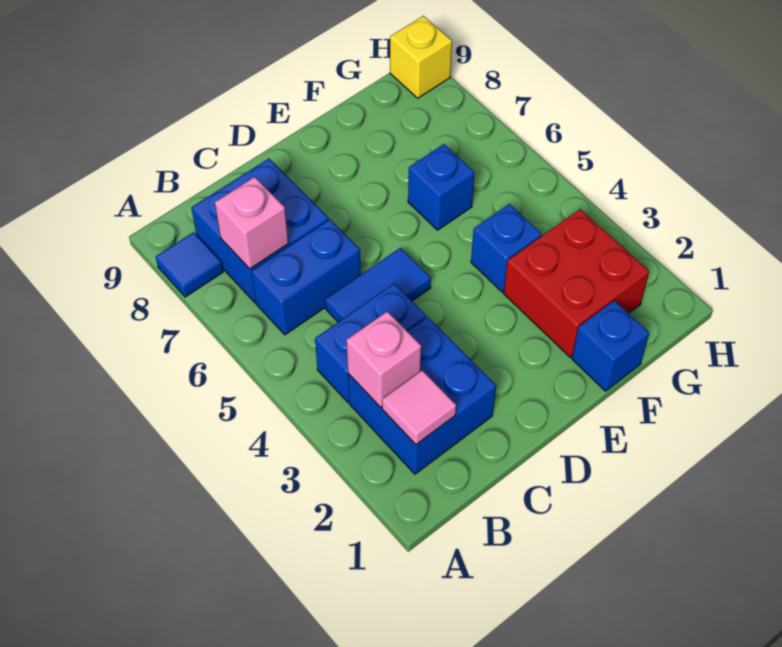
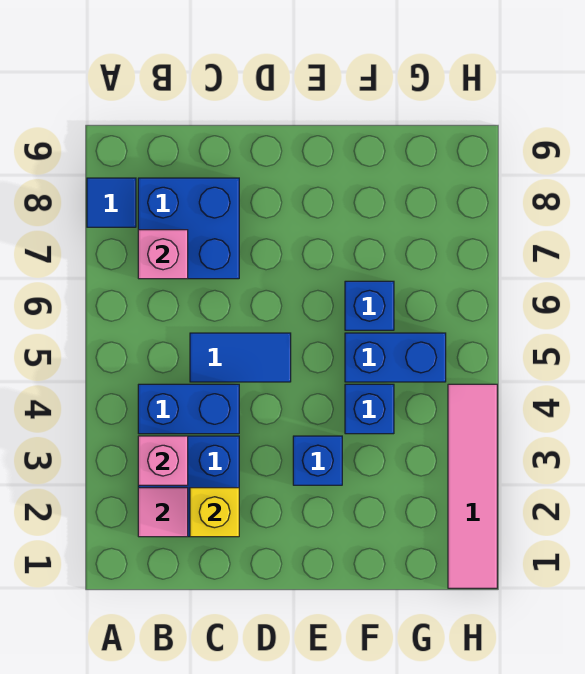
blue brick B6:C6 level 1 -> blue brick F5:G5 level 1
blue brick F1 level 1 -> blue brick E3 level 1
red brick F2:G3 level 1 -> none
none -> pink tile H1:H4 level 1
yellow brick H9 level 1 -> yellow brick C2 level 2

